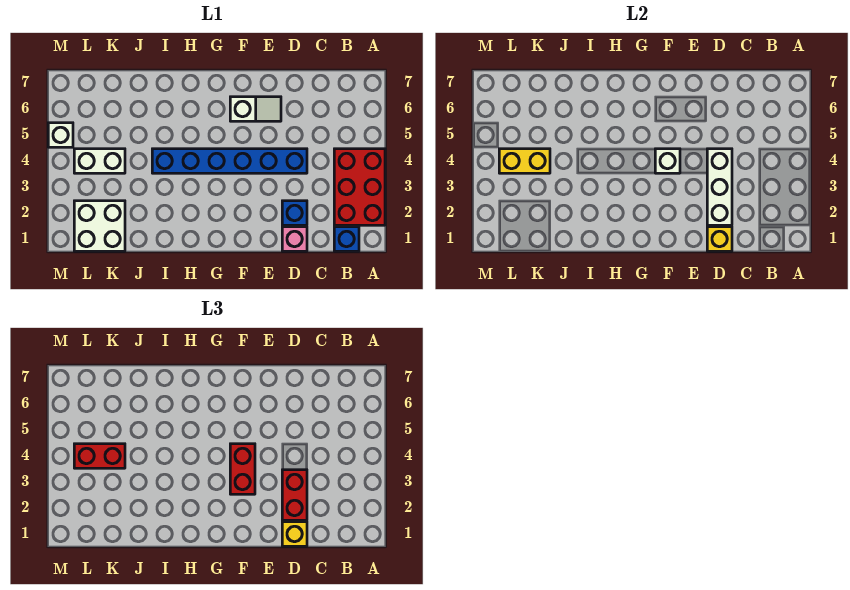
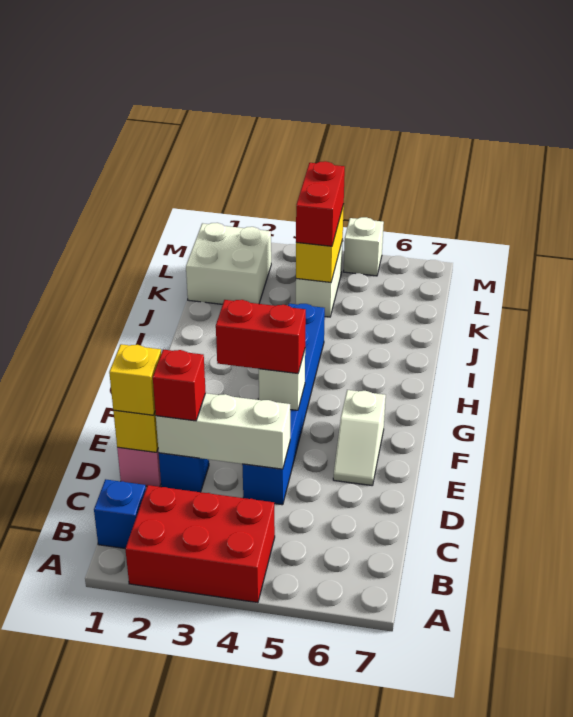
red brick D2:D3 level 3 -> red brick D2 level 3

